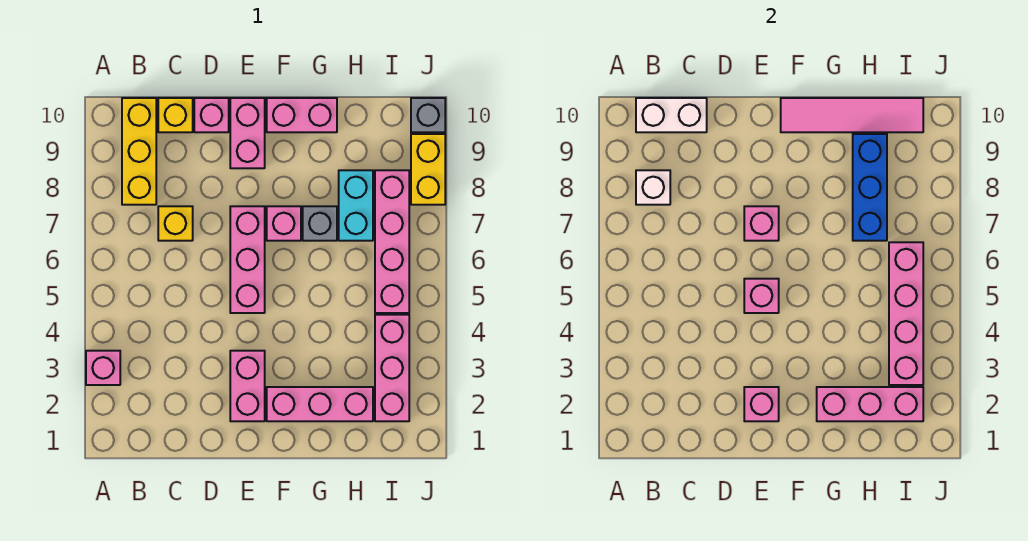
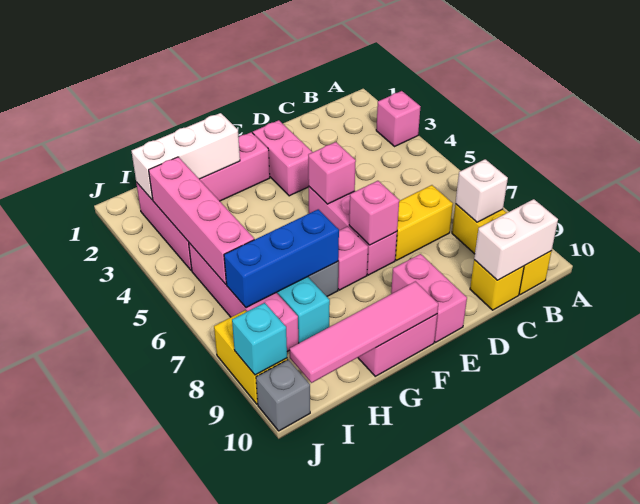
yellow brick C7 level 1 -> yellow brick C7:D7 level 1
pink brick D10 level 1 -> none
pink brick E2 level 2 -> none
pink brick G2:I2 level 2 -> white brick G2:I2 level 2
blue brick H7:H9 level 2 -> blue brick G7:I7 level 2
none -> cyan brick J9 level 2

